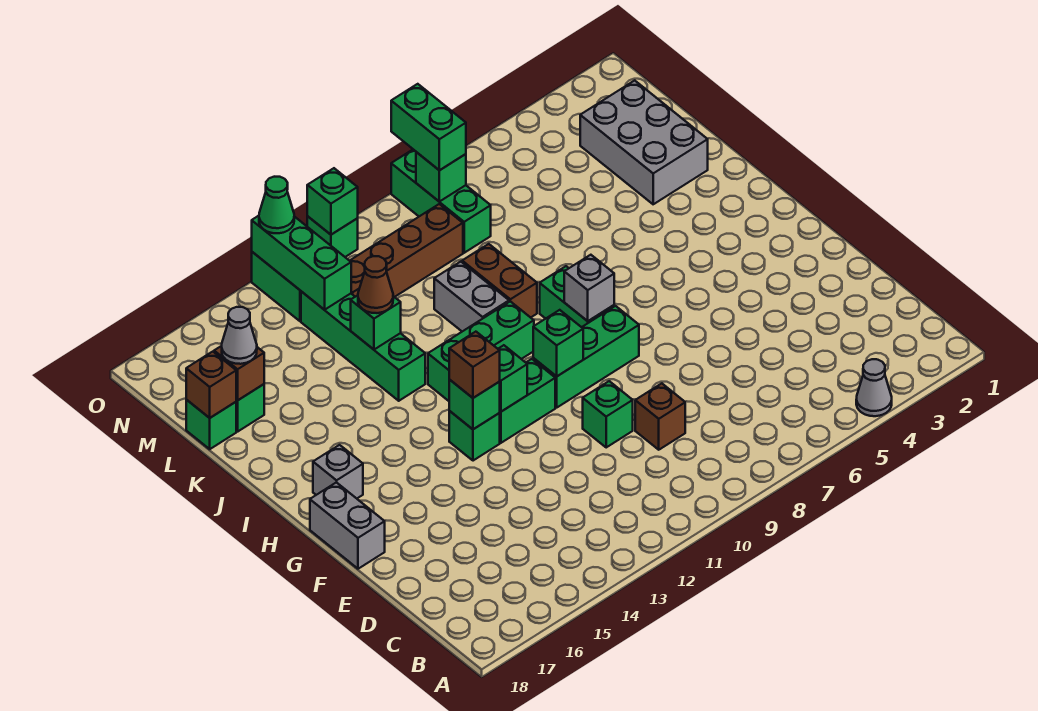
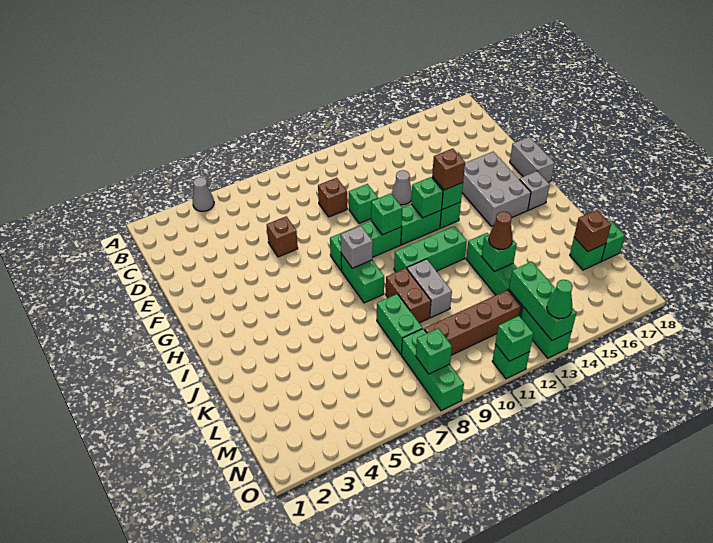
grey brick K2:M3 level 1 -> grey brick F15:H16 level 1
grey cone L17 level 3 -> grey cone E12 level 1
brown brick L18 level 2 -> brown brick E6 level 1
green brick N8:O8 level 3 -> green brick K8:L8 level 1

